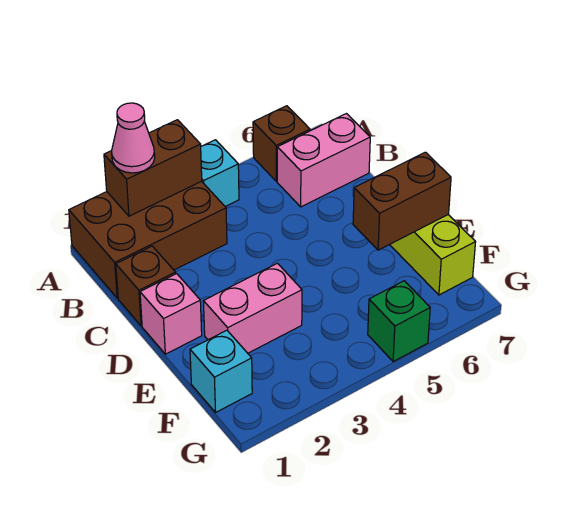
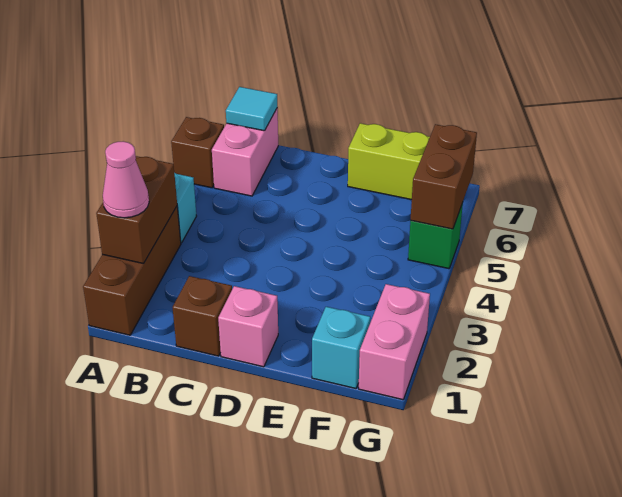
brown brick A1:B3 level 1 -> brown brick A1:A3 level 1
none -> cyan tile B7 level 2
pink brick E2:E3 level 1 -> pink brick G1:G2 level 1
brown brick E6:E7 level 2 -> brown brick G5:G6 level 2

